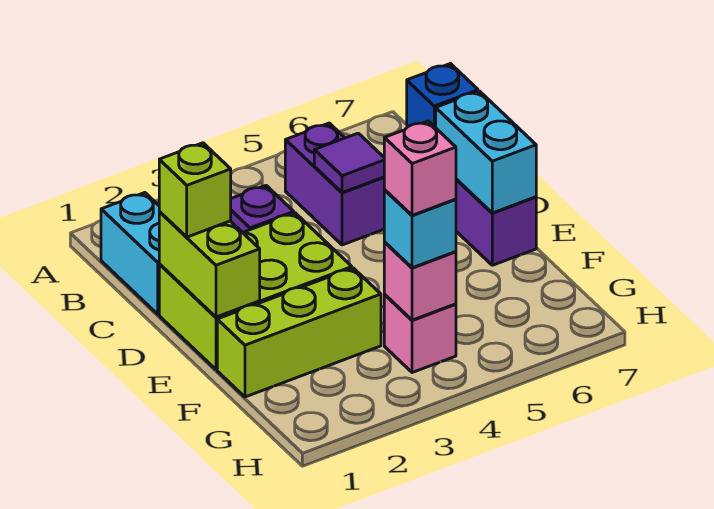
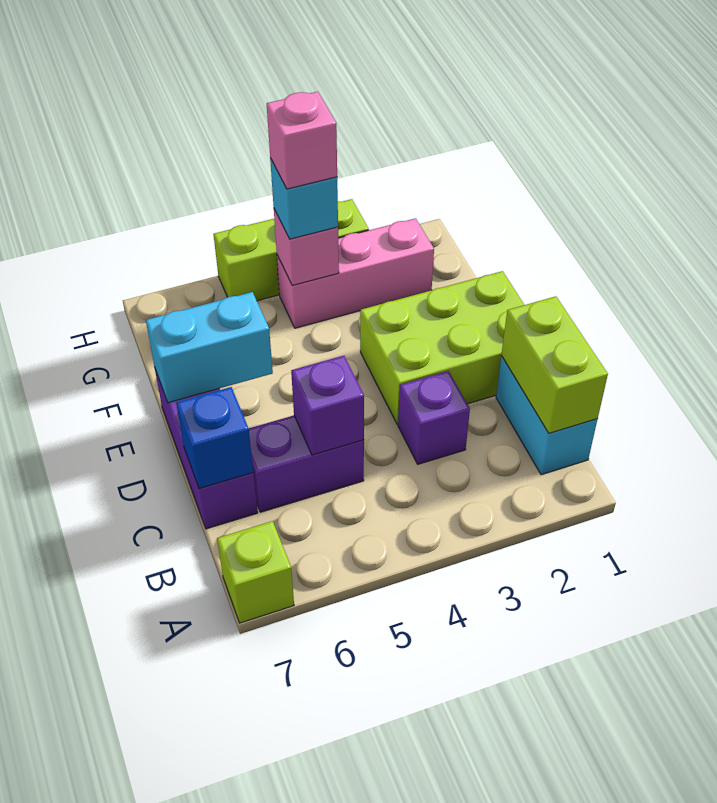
purple brick B5:C5 level 1 -> purple brick C5:C6 level 1
purple tile C5 level 2 -> purple brick C5 level 2
lime brick D1:E1 level 2 -> lime brick B1:C1 level 2
lime brick D1 level 3 -> lime brick A7 level 1
cyan brick D7:E7 level 2 -> cyan brick E6:E7 level 2
lime brick F1:F3 level 1 -> lime brick H3:H5 level 1
pink brick G4 level 1 -> pink brick G2:G4 level 1

